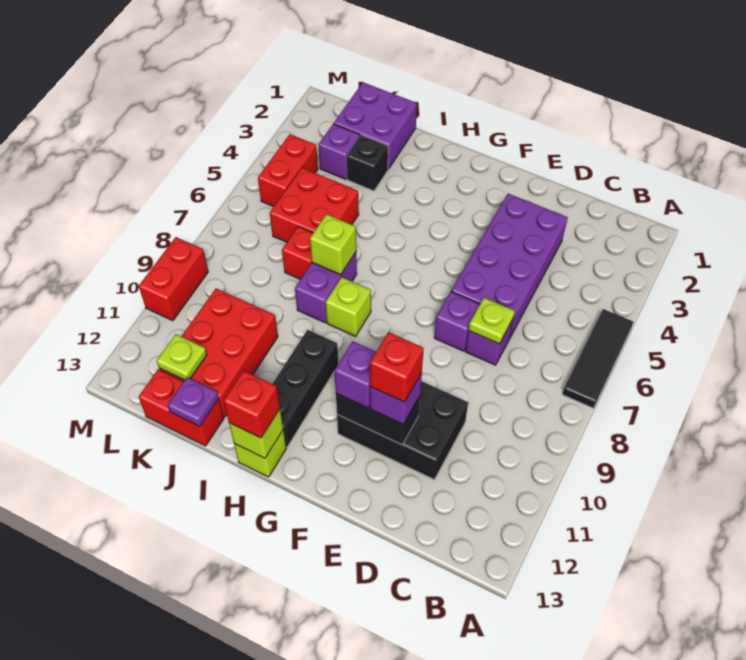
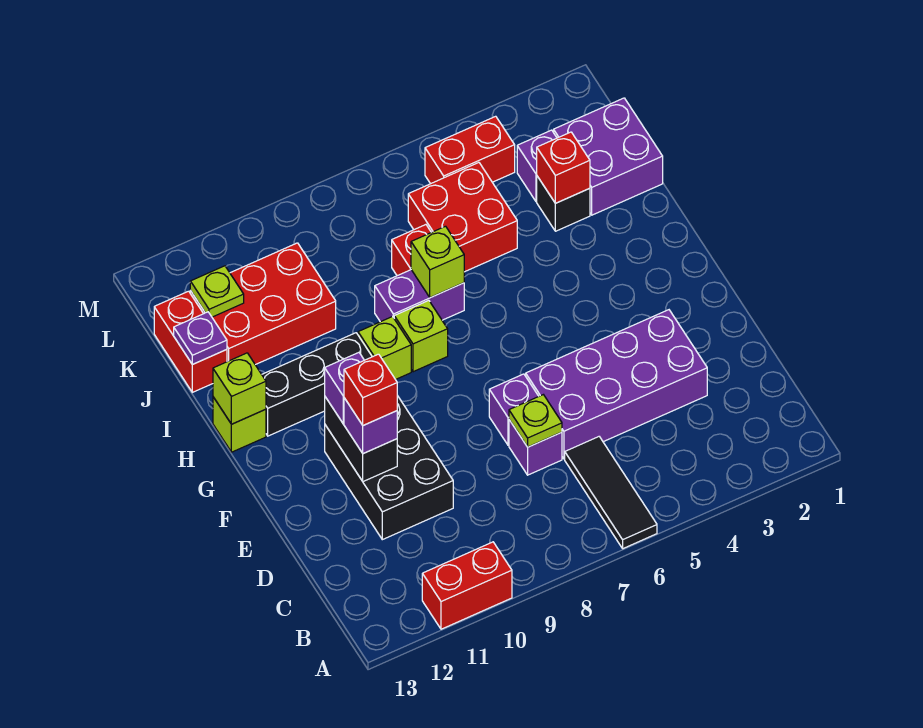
black tile A5:A7 level 1 -> black tile A6:C6 level 1
none -> lime brick H9 level 1
red brick H13 level 3 -> red brick J3 level 2
red brick M9:M10 level 1 -> red brick A10:A11 level 1

